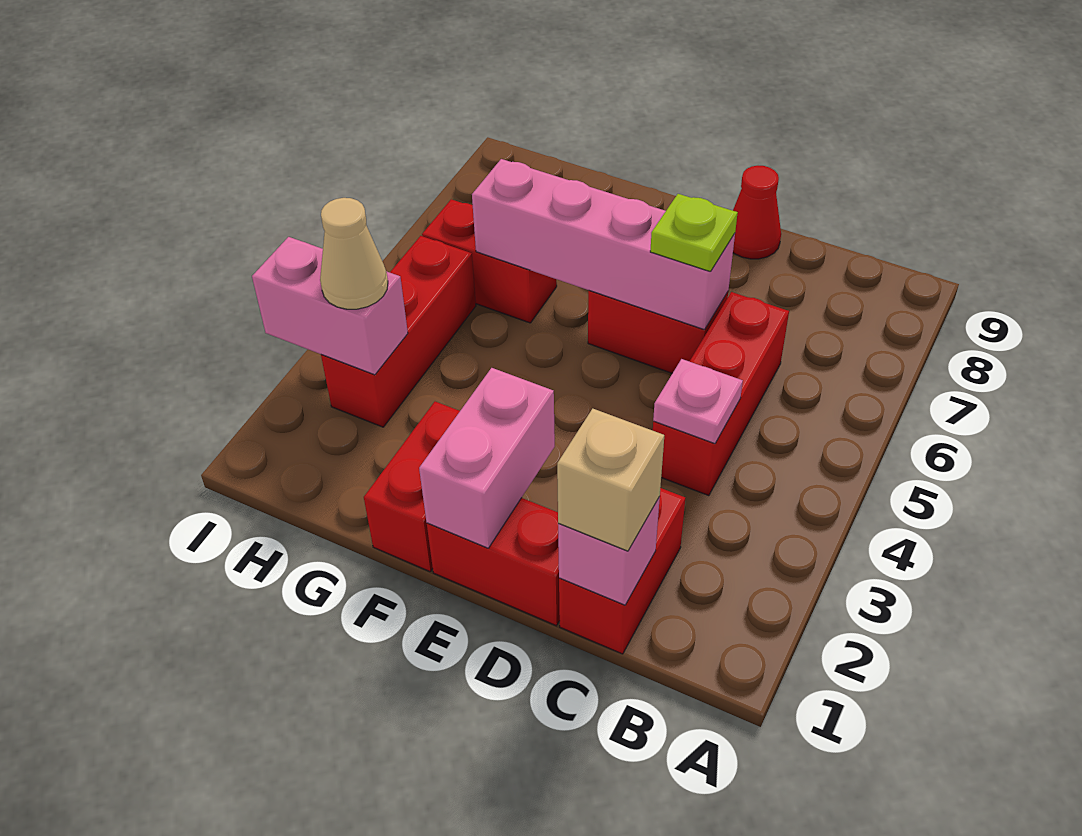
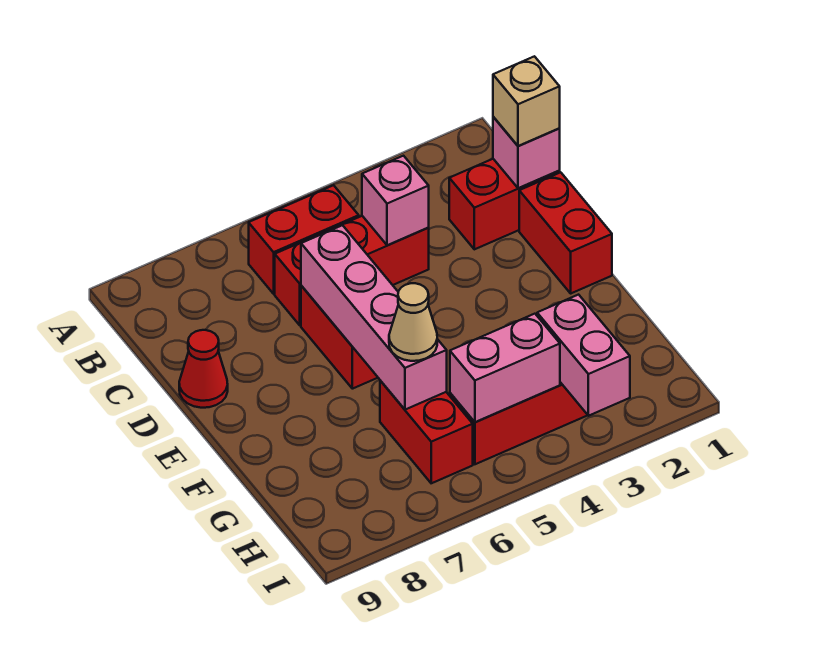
pink plate C4 level 2 -> pink brick C4 level 2
lime plate D6 level 3 -> none
pink brick E1:E2 level 2 -> pink brick H4:H5 level 2
red brick F1:F2 level 1 -> red brick B5:B6 level 1
tan cone H3 level 3 -> tan cone G6 level 3

